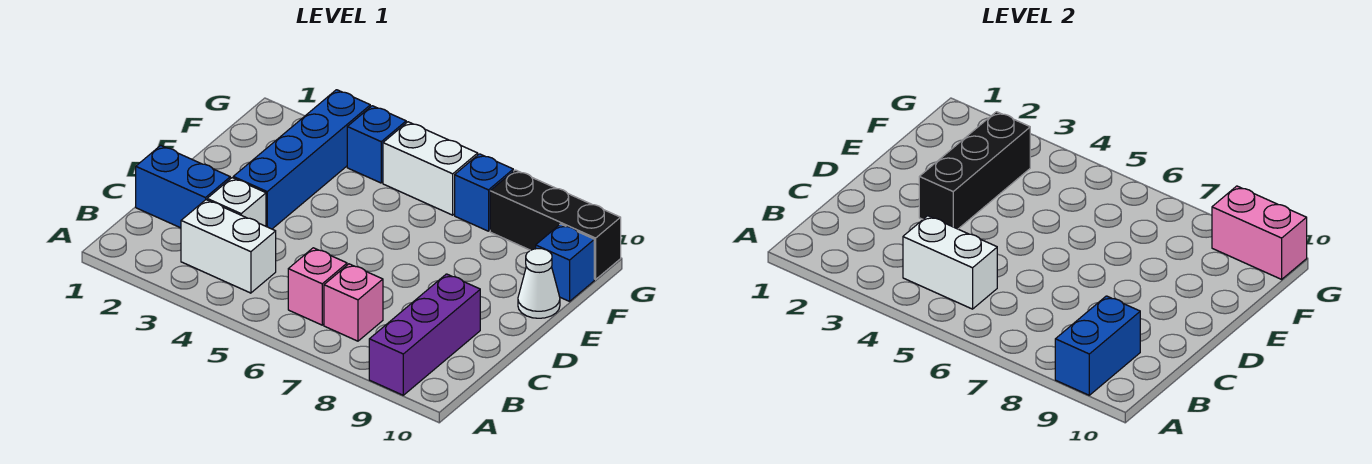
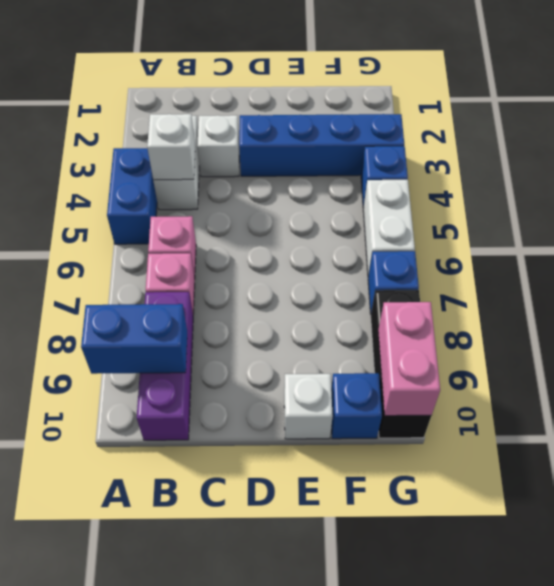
purple brick A9:C9 level 1 -> purple brick B8:B10 level 1
white brick B4:B5 level 2 -> white brick B4 level 2
blue brick C1:C2 level 1 -> blue brick A4:A5 level 1
black brick D3:F3 level 2 -> none
white cone E10 level 1 -> white brick E10 level 1

